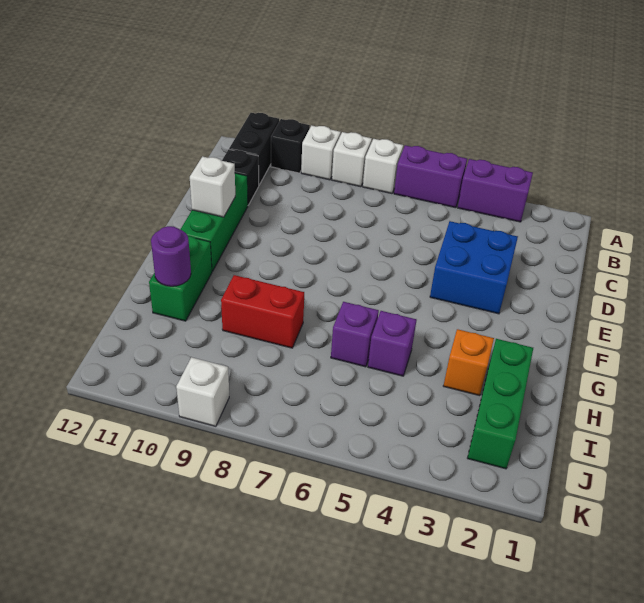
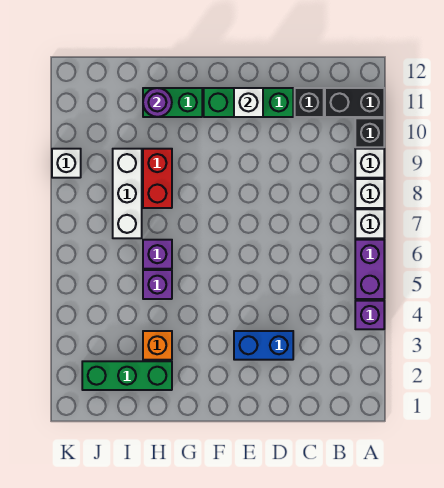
purple brick A3:A4 level 1 -> purple brick A4 level 1
blue brick D3:E4 level 1 -> blue brick D3:E3 level 1
none -> white brick I7:I9 level 1

